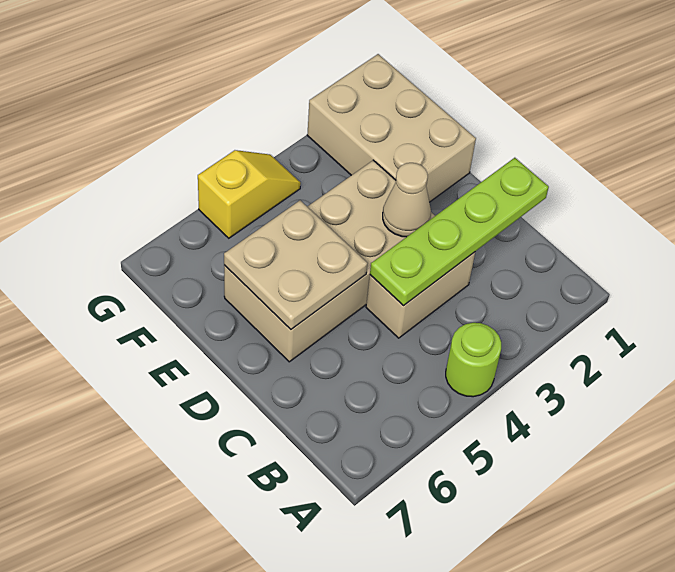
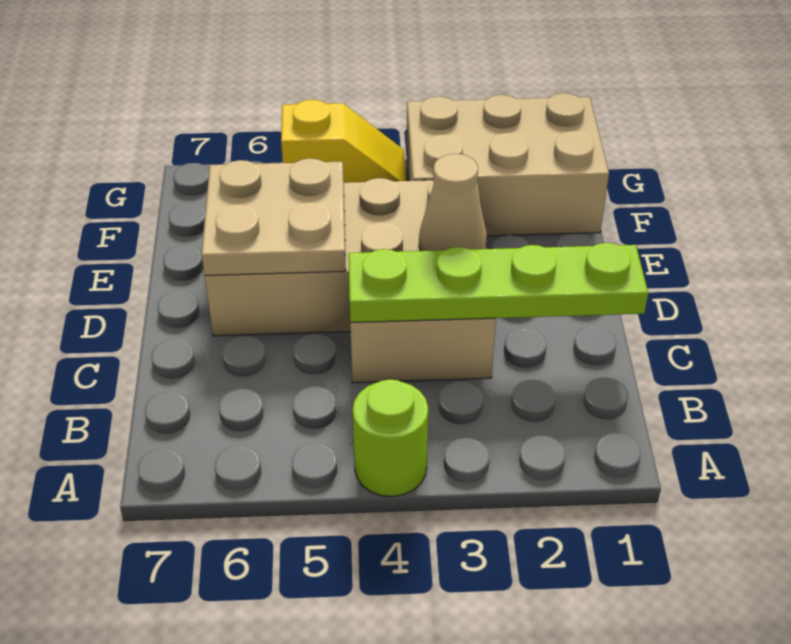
tan brick E1:G2 level 1 -> tan brick F1:G3 level 1

